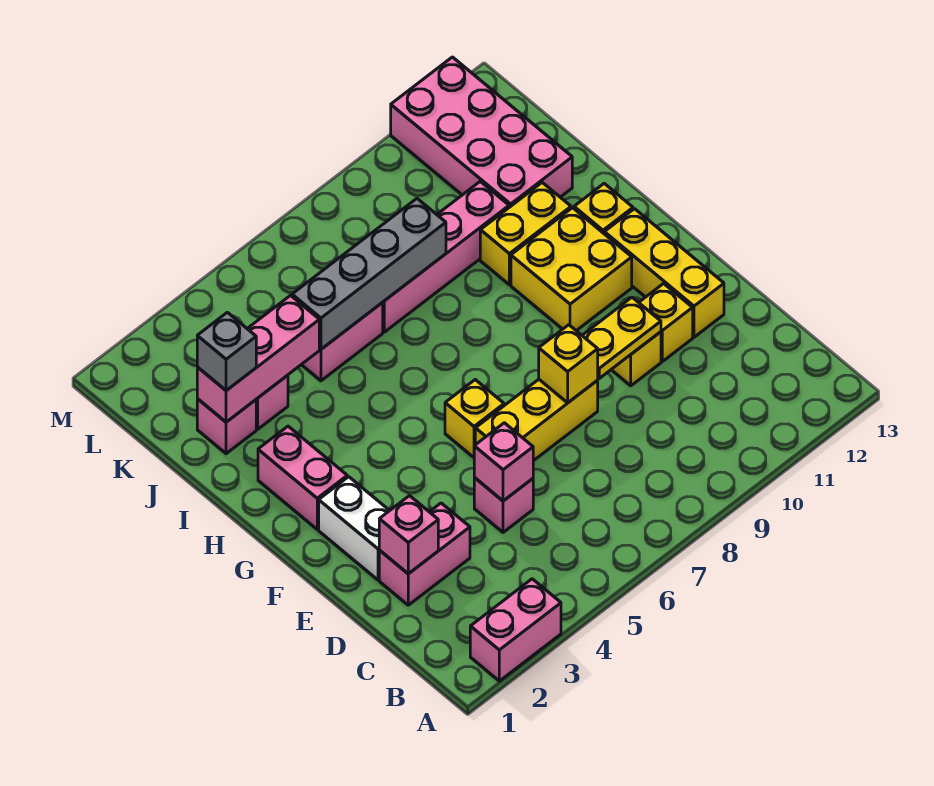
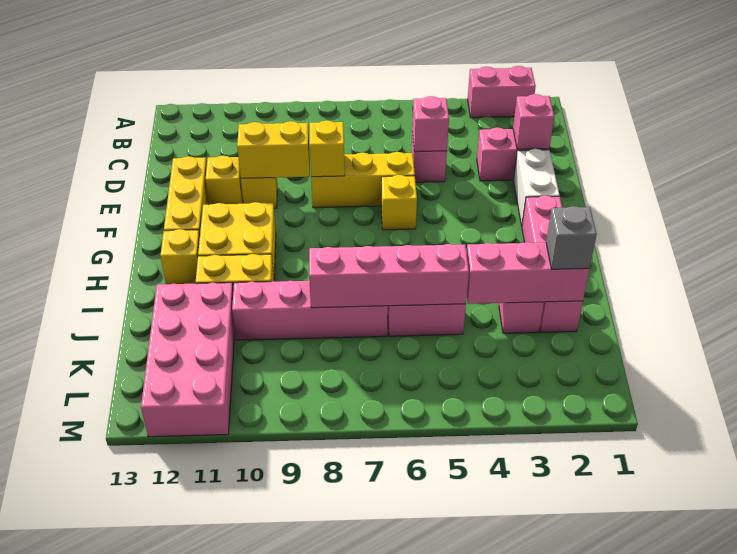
yellow plate E9:E10 level 2 -> yellow brick E9:E10 level 2
grey brick J5:J8 level 2 -> pink brick J5:J8 level 2

